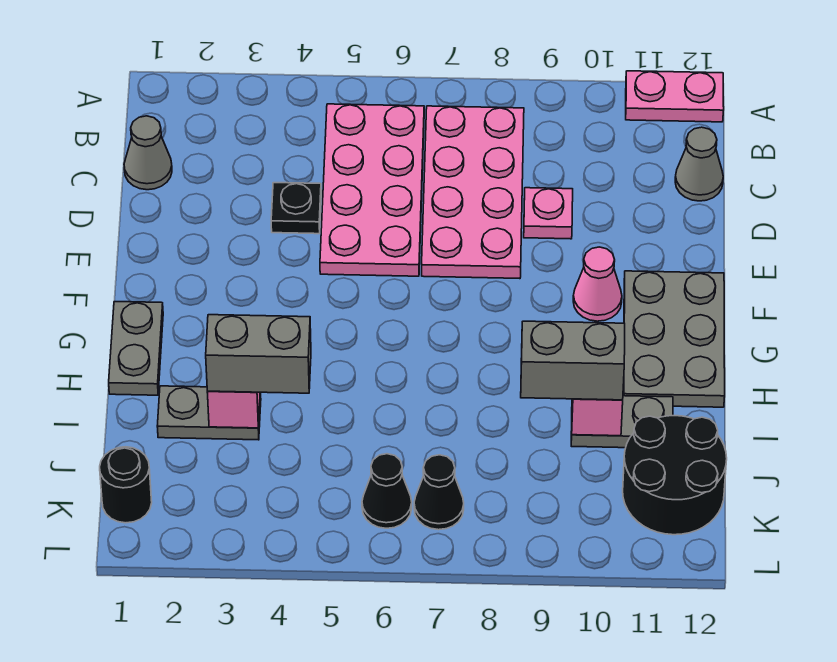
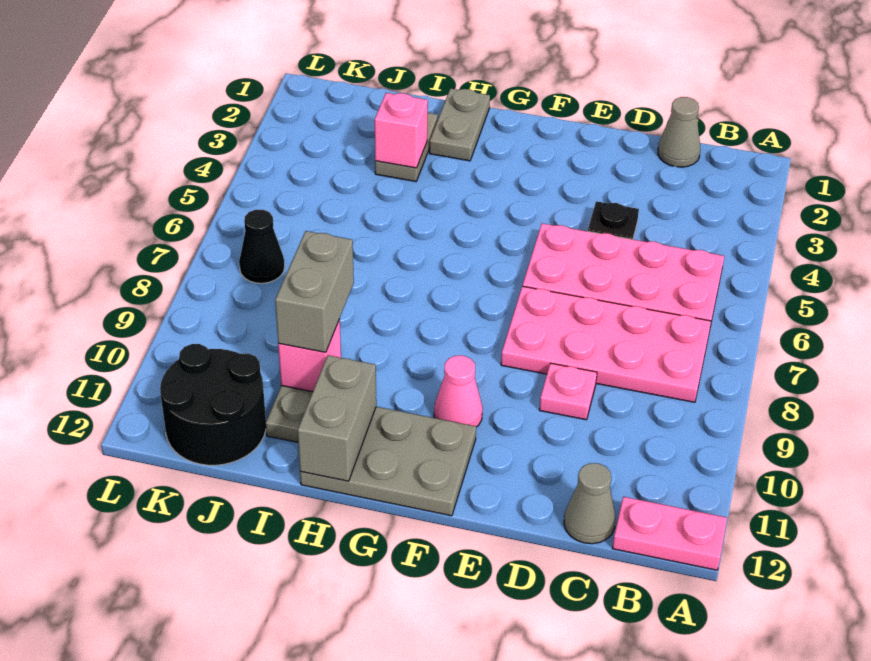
pink plate A11:A12 level 1 -> pink plate A12:B12 level 1
grey plate G1:H1 level 1 -> grey plate H1:H2 level 1
grey brick I3:I4 level 3 -> grey brick H11:H12 level 2
black round brick K1 level 1 -> none
black cone K6 level 1 -> none

